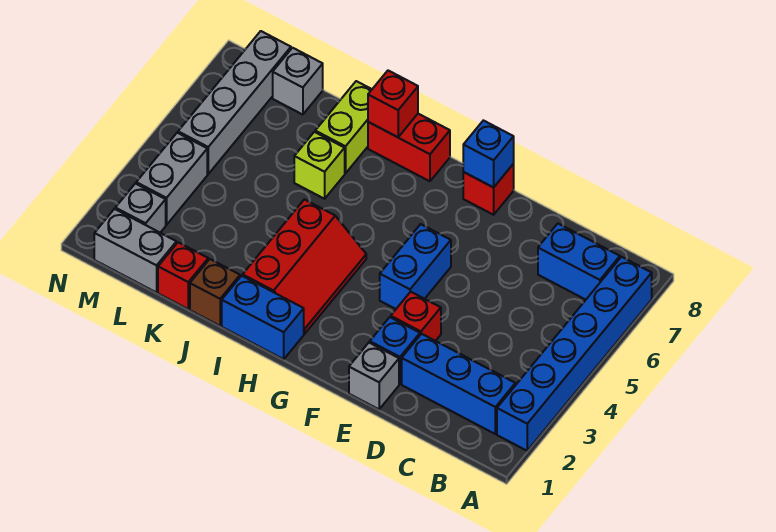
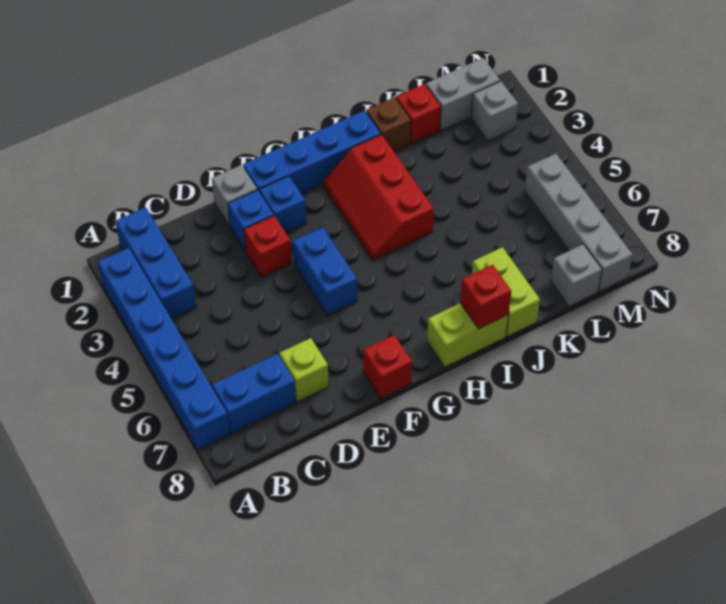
blue brick B2:D2 level 1 -> blue brick B1:B3 level 1
blue brick F8 level 2 -> blue brick F2 level 1
blue brick H1:I1 level 1 -> blue brick F1:I1 level 1
red brick H8:I8 level 1 -> lime brick H8:I8 level 1
lime brick J6 level 1 -> lime brick D7 level 1
grey brick M3:M4 level 1 -> none

